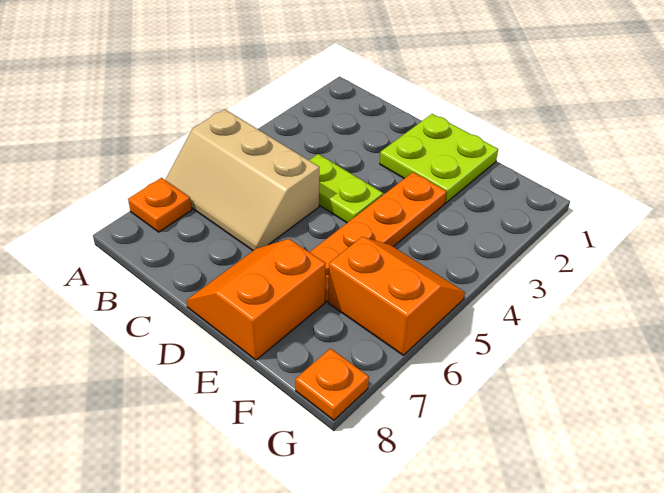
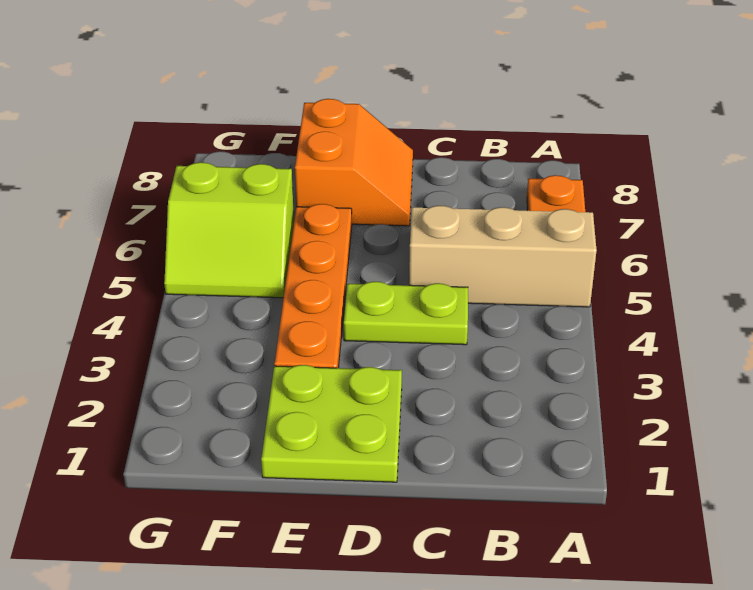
orange slope F5:G6 level 1 top 6 -> lime slope F5:G6 level 1 top 6
orange plate G8 level 1 -> none

